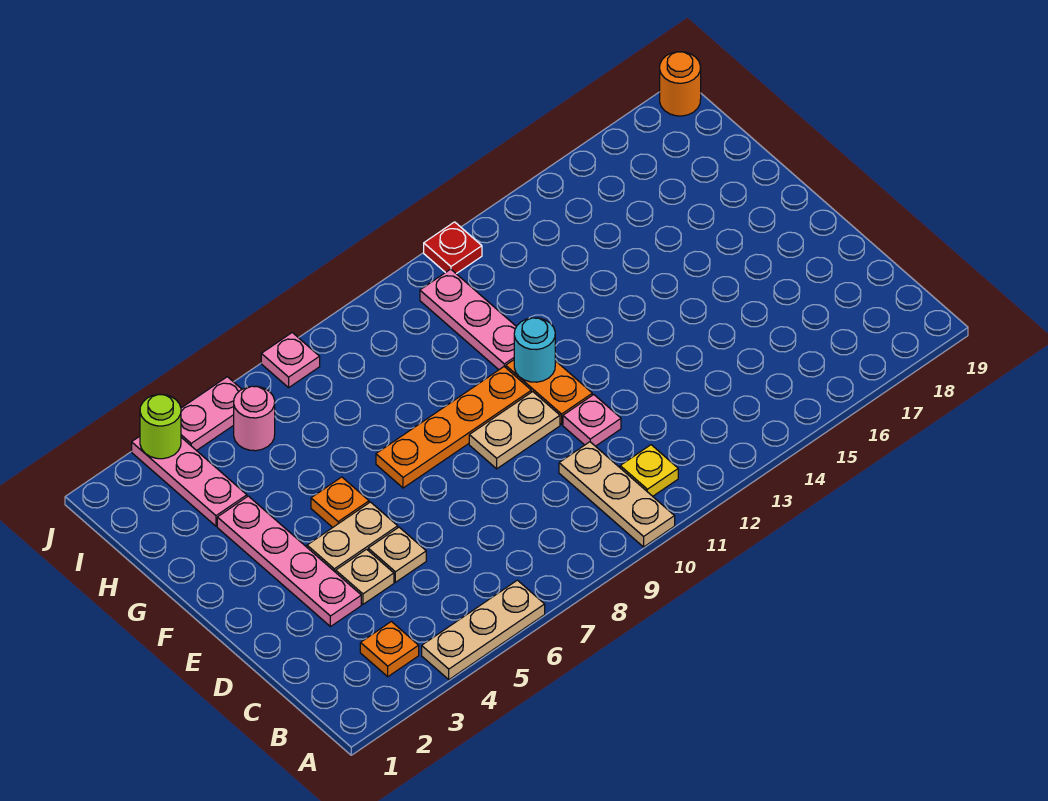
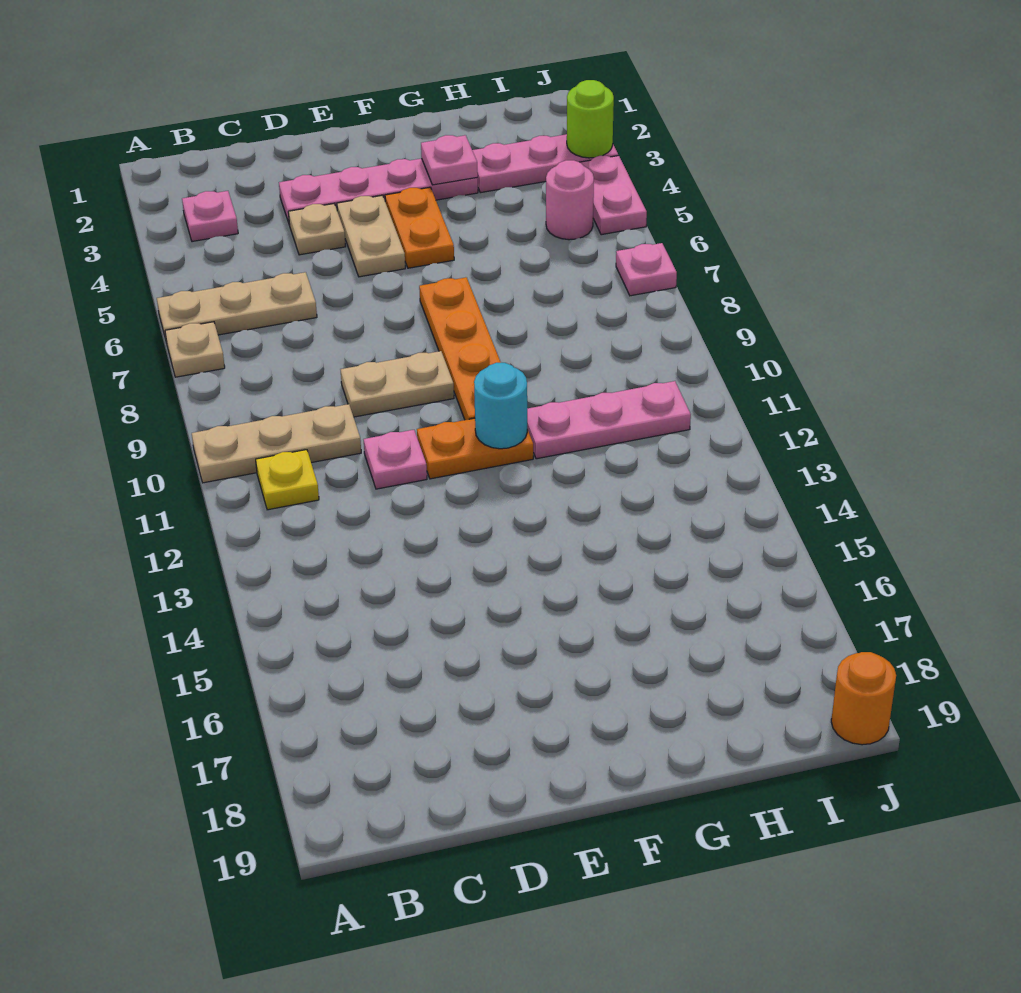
tan plate A4:A6 level 1 -> tan plate A6:C6 level 1
orange plate B3 level 1 -> pink plate B3 level 1
tan plate D5 level 1 -> tan plate A7 level 1
tan plate E9:E10 level 1 -> tan plate D9:E9 level 1
orange plate F5 level 1 -> orange plate F4:F5 level 1
none -> pink plate G3 level 2
red plate J12 level 1 -> none

